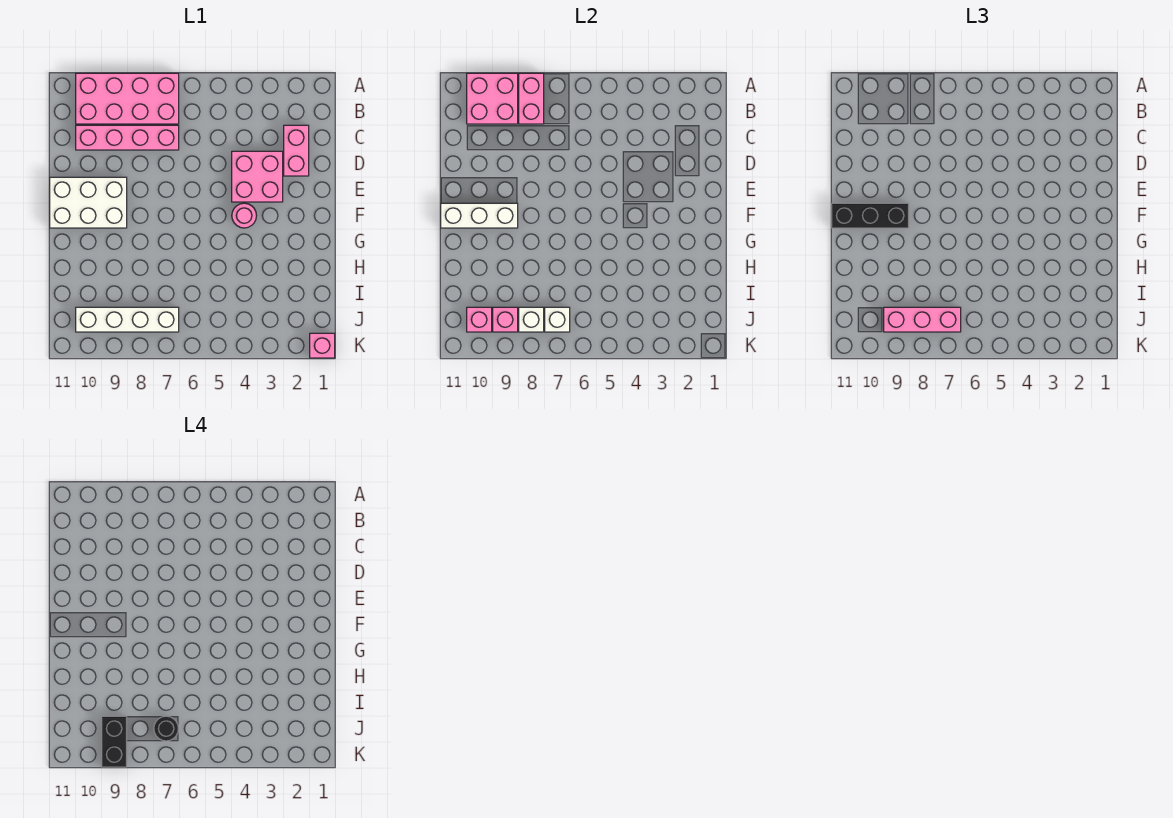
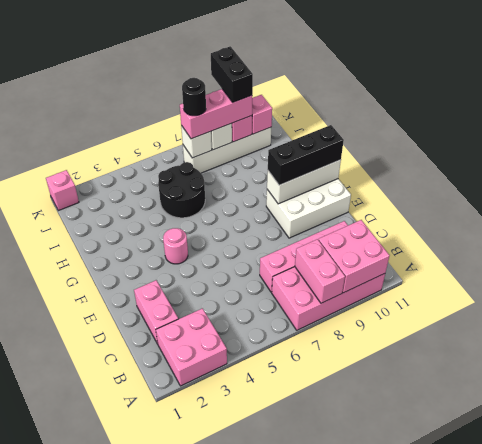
pink brick D3:E4 level 1 -> pink brick A2:B3 level 1
none -> black round brick H5:I6 level 1

